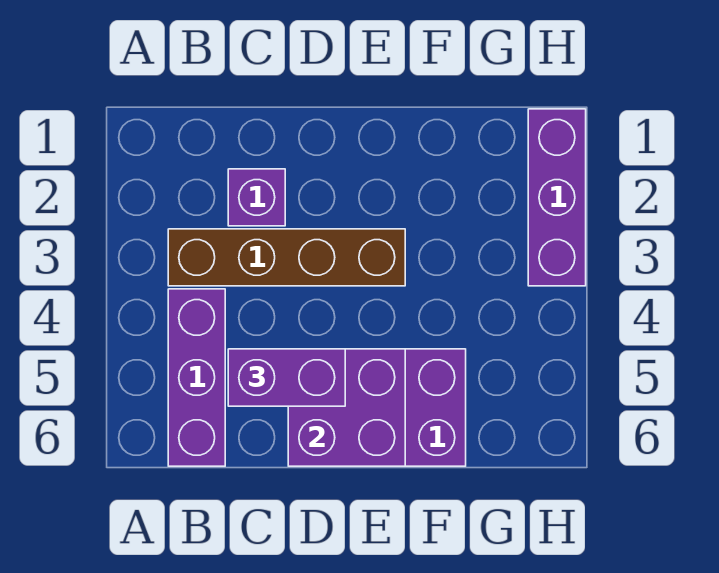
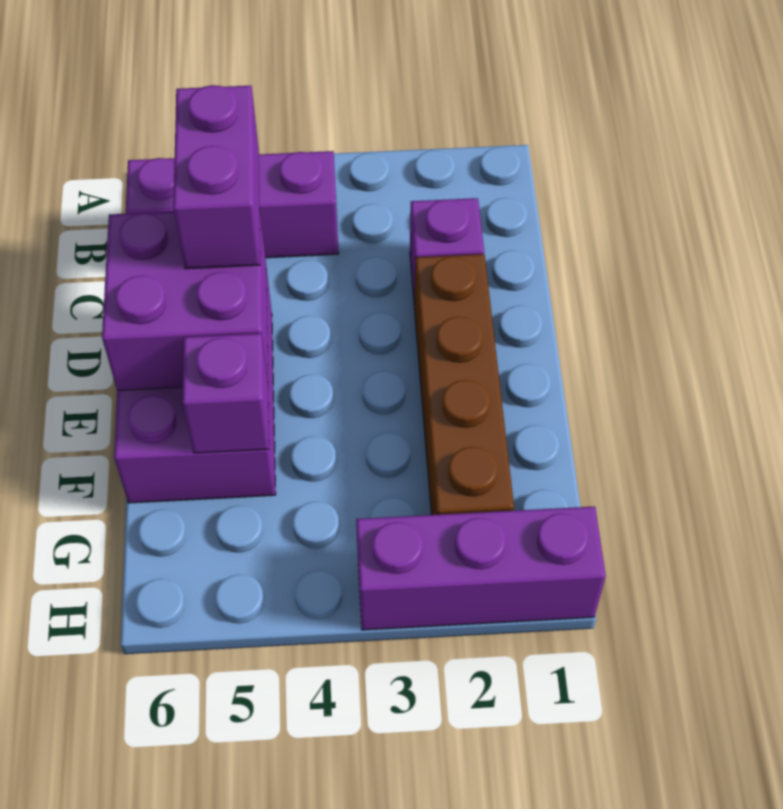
brown brick B3:E3 level 1 -> brown brick D2:G2 level 1
none -> purple brick F5 level 2

